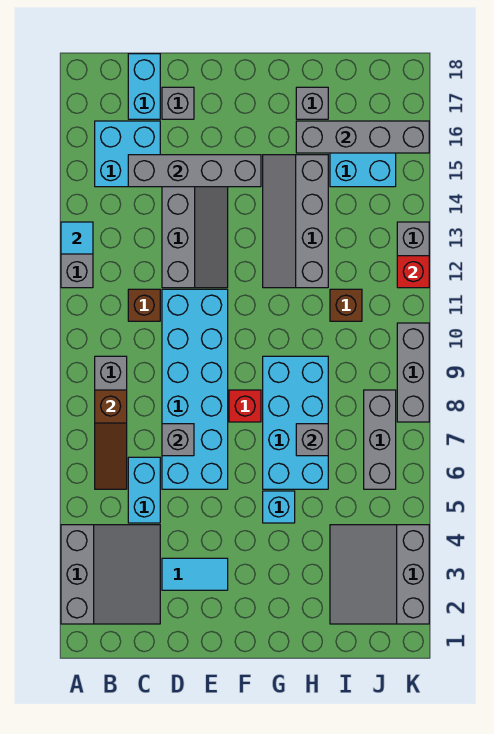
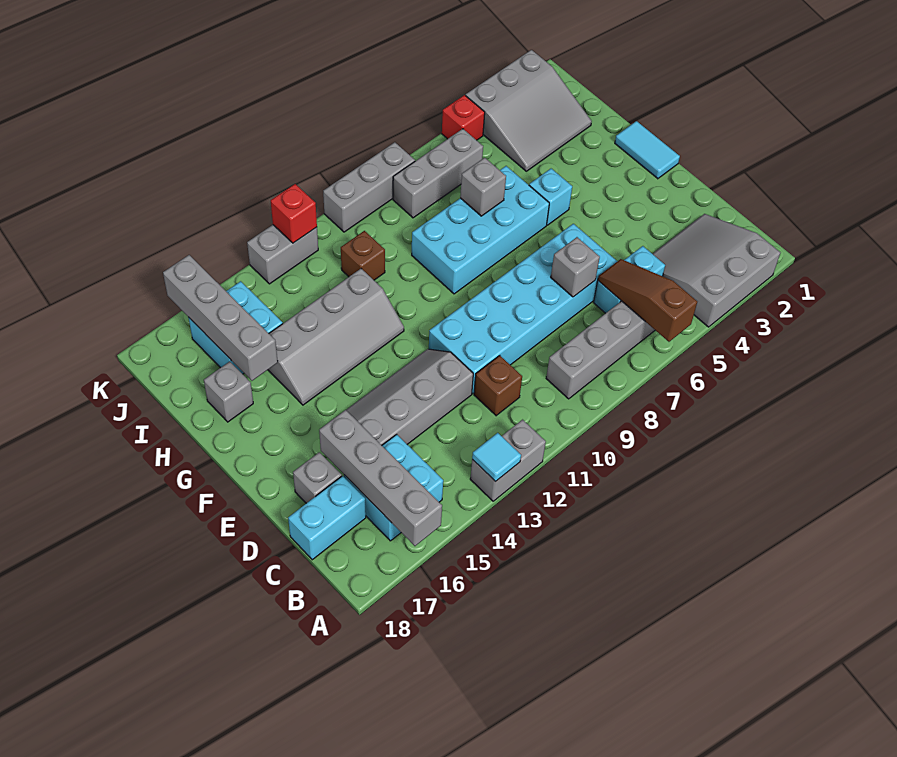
brown slope B6:B8 level 2 top 8 -> brown slope A6:C6 level 2 top A
grey brick C15:F15 level 2 -> grey brick A16:D16 level 2
cyan tile D3:E3 level 1 -> cyan tile F1:G1 level 1
red brick F8 level 1 -> red brick K5 level 1

